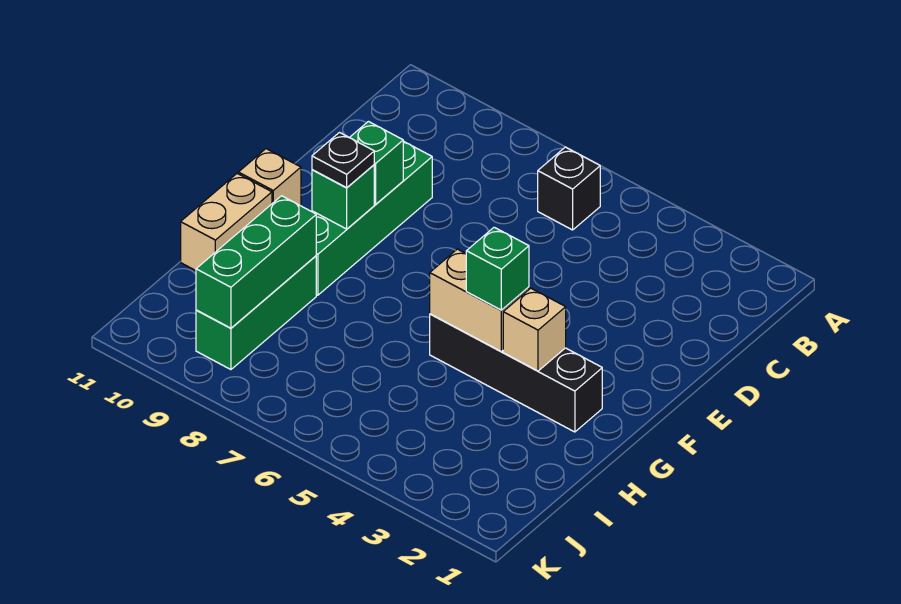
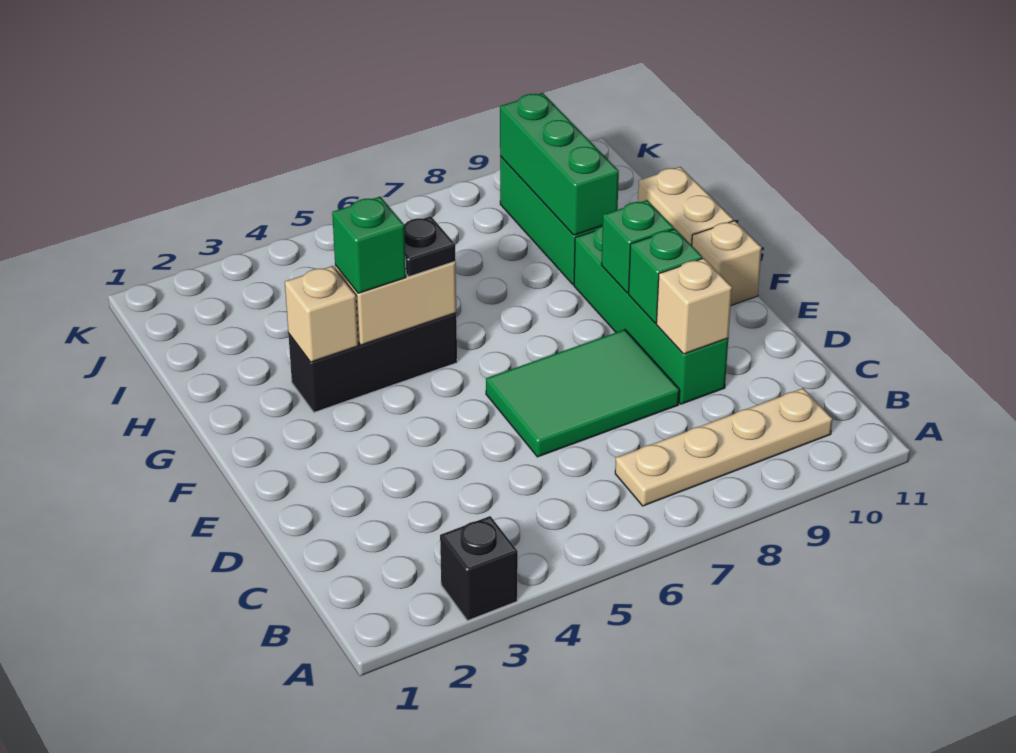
black brick B6 level 1 -> black brick A3 level 1
none -> tan plate B7:B10 level 1
none -> green tile D6:E8 level 1
none -> tan brick D9 level 2
black plate F9 level 3 -> black plate G5 level 3
black brick G2:G5 level 1 -> black brick G3:G5 level 1

